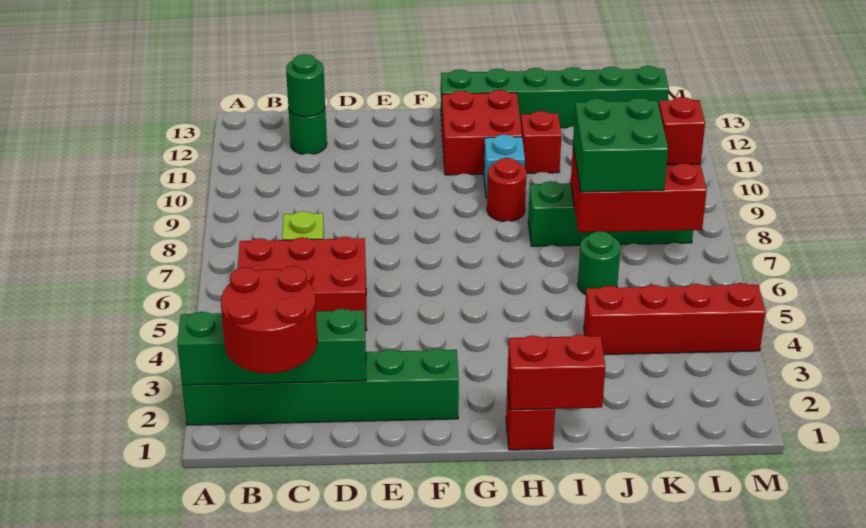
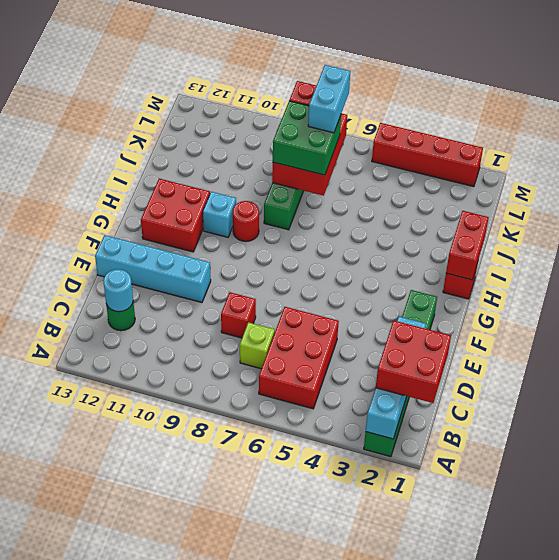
green brick A2:D2 level 2 -> cyan brick A2:D2 level 2
red round brick B1:C2 level 3 -> red brick B1:C2 level 3
green round brick C12 level 2 -> cyan round brick C12 level 2
none -> cyan brick E10:E13 level 1
green brick G13:L13 level 1 -> none
red brick I11 level 1 -> red brick D8 level 1
red brick J4:M4 level 1 -> red brick M2:M5 level 1
green round brick J6 level 1 -> none
none -> cyan brick K7:L7 level 4

